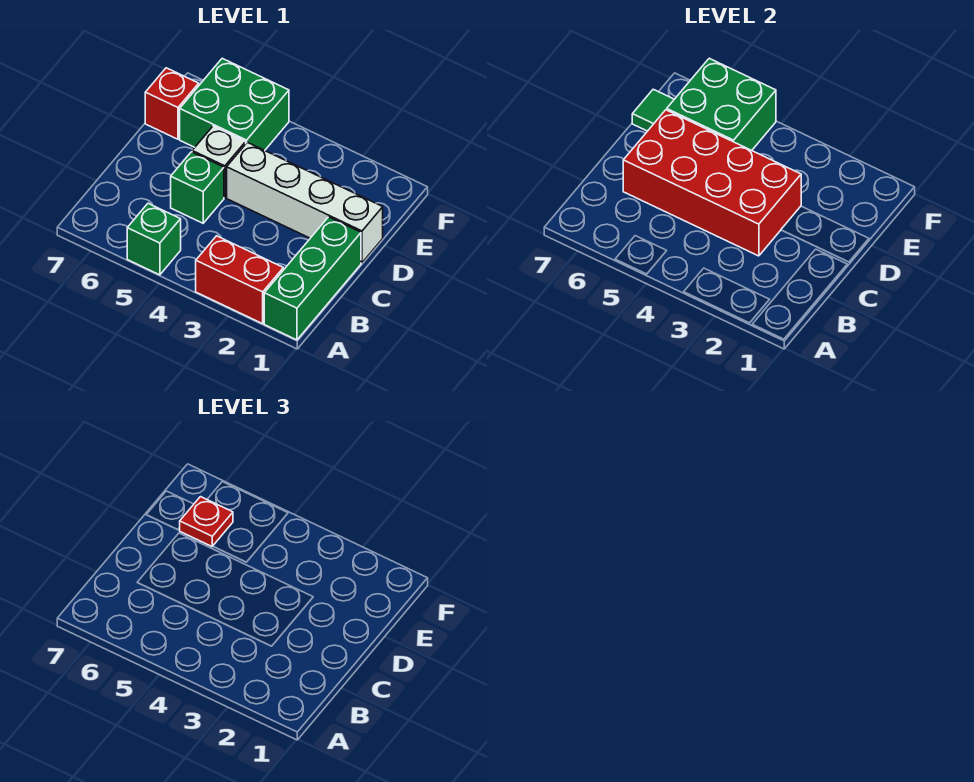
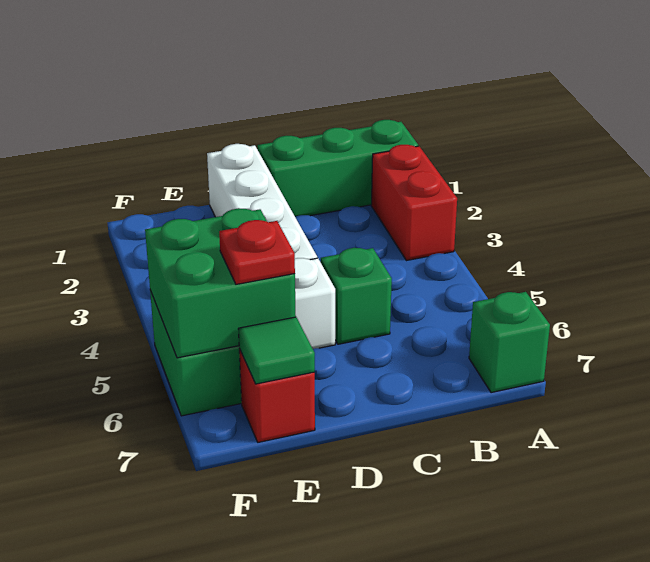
green brick A5 level 1 -> green brick A7 level 1
red brick C3:D6 level 2 -> none

